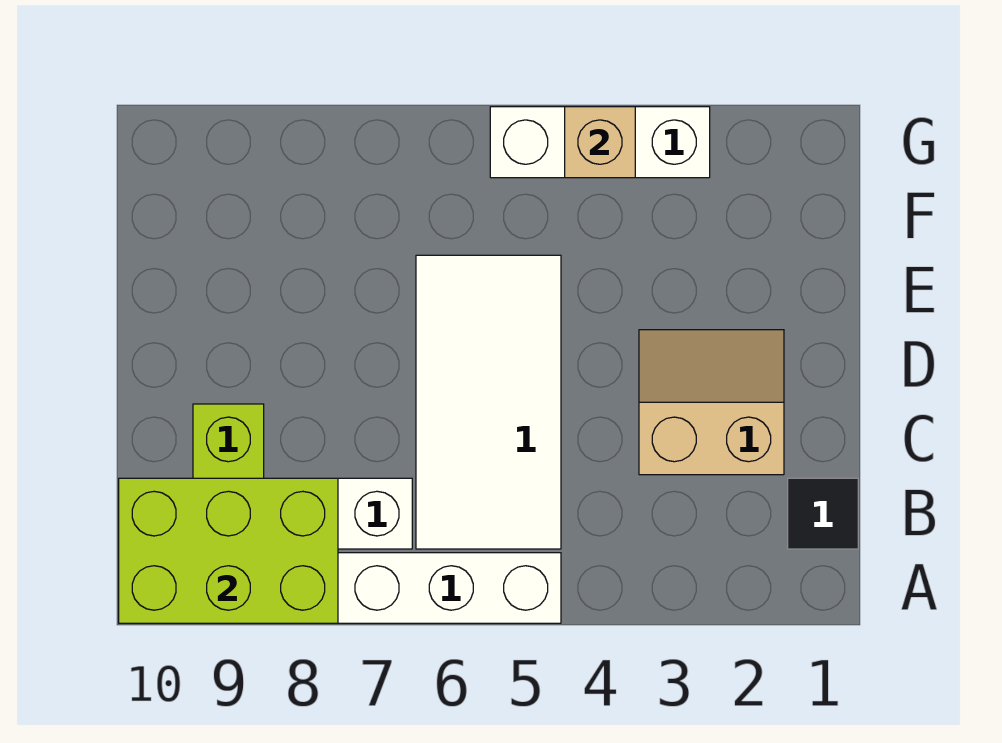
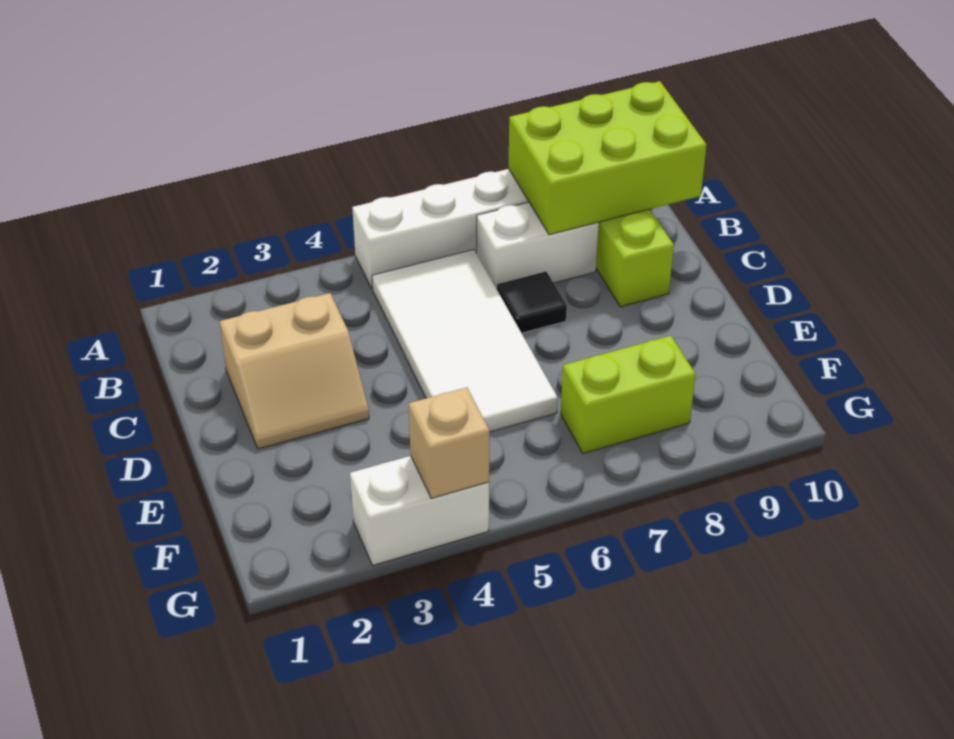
black tile B1 level 1 -> black tile C7 level 1
none -> lime brick F7:F8 level 1
white brick G3:G5 level 1 -> white brick G3:G4 level 1

